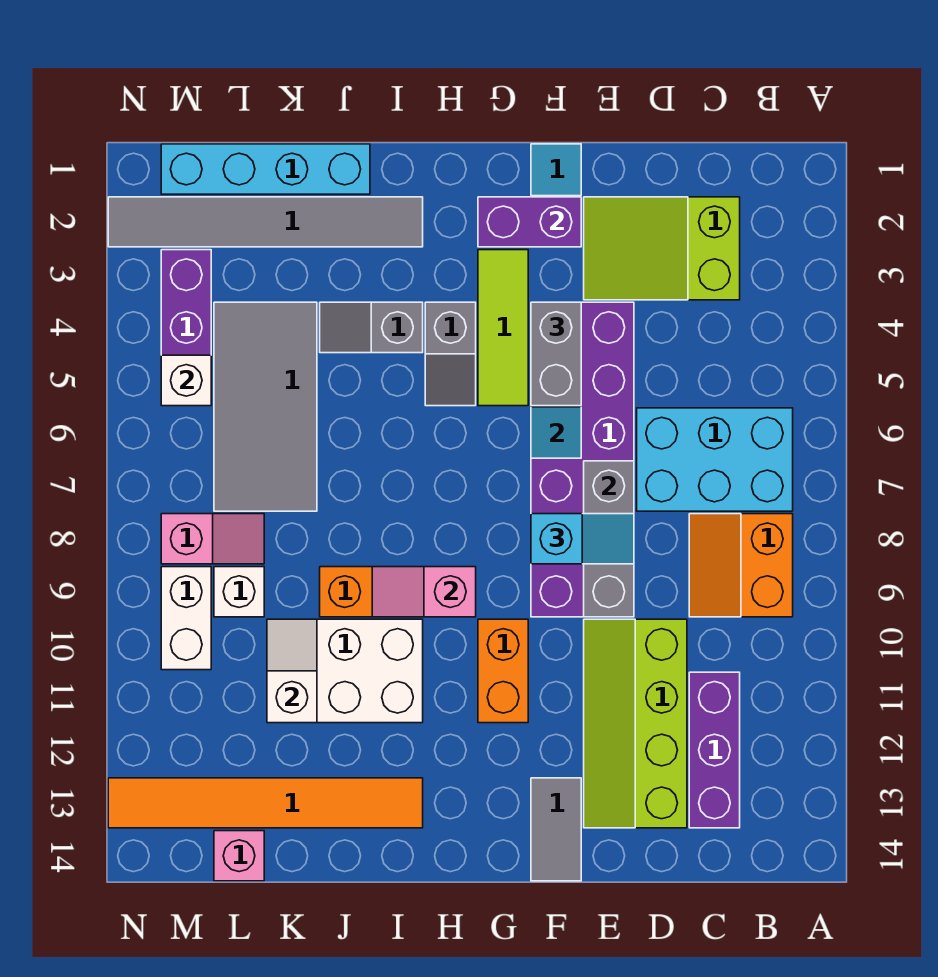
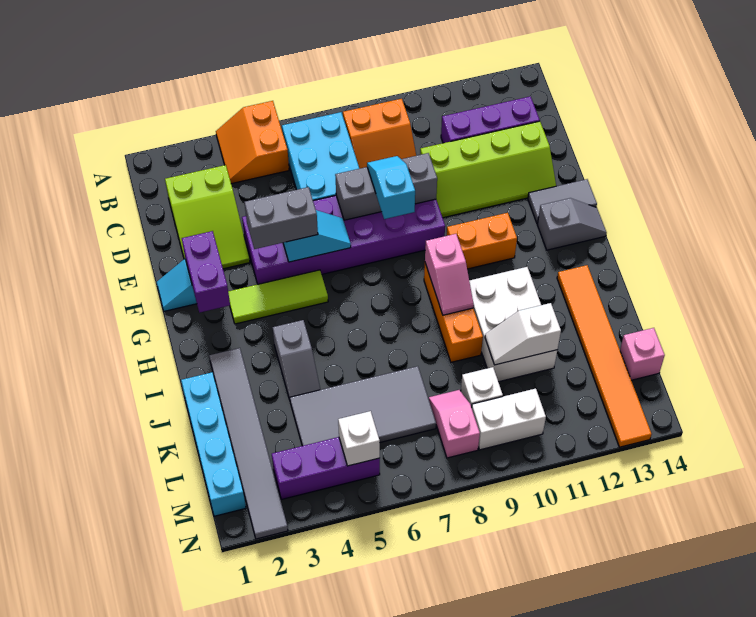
none -> orange slope A4:B5 level 1 top 5
grey slope H4:H5 level 1 top 4 -> grey slope G13:G14 level 1 top 13

